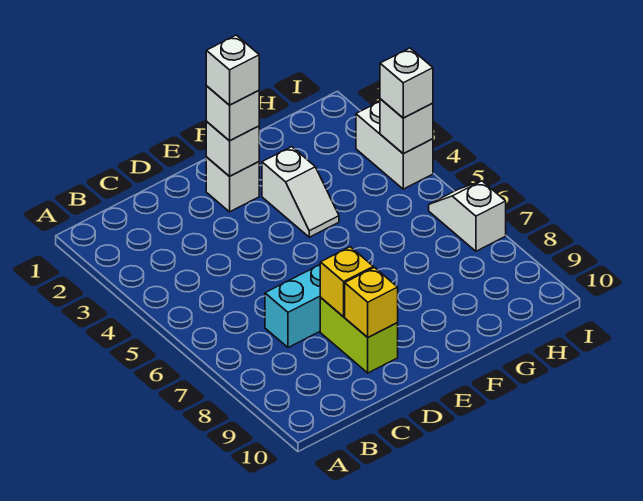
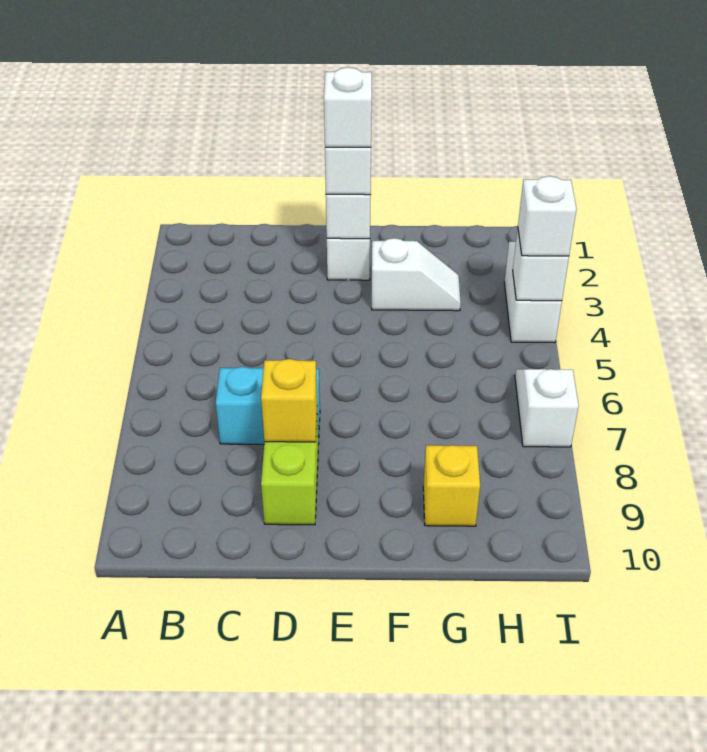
yellow brick D9 level 2 -> yellow brick G9 level 1
white slope F3:F4 level 1 top 3 -> white slope F3:G3 level 1 top F

